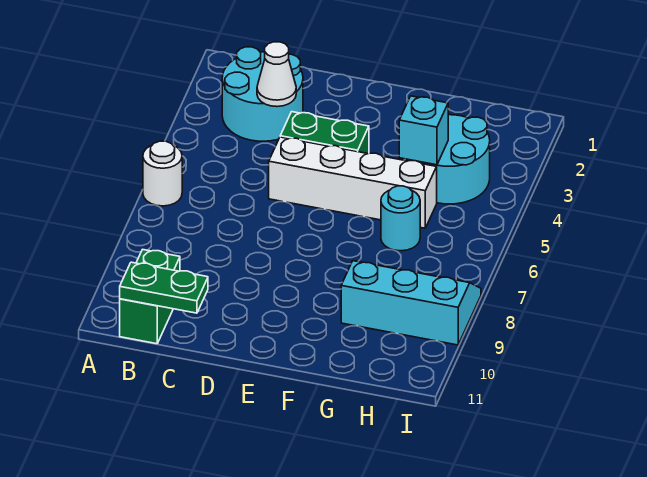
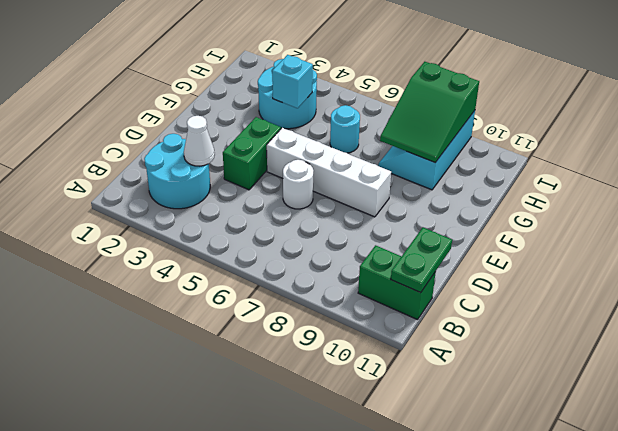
white round brick A6 level 1 -> white round brick D6 level 1
white brick D5:G5 level 1 -> white brick E5:E8 level 1
none -> green slope G8:I9 level 2 top I

